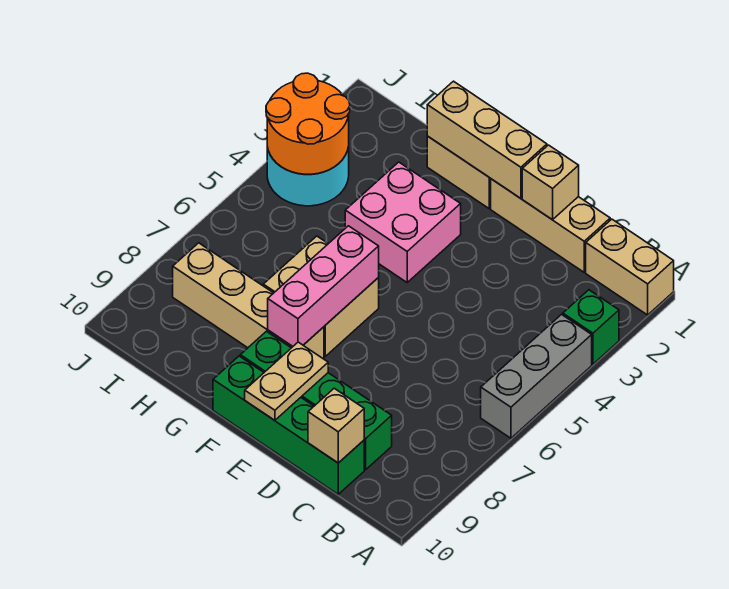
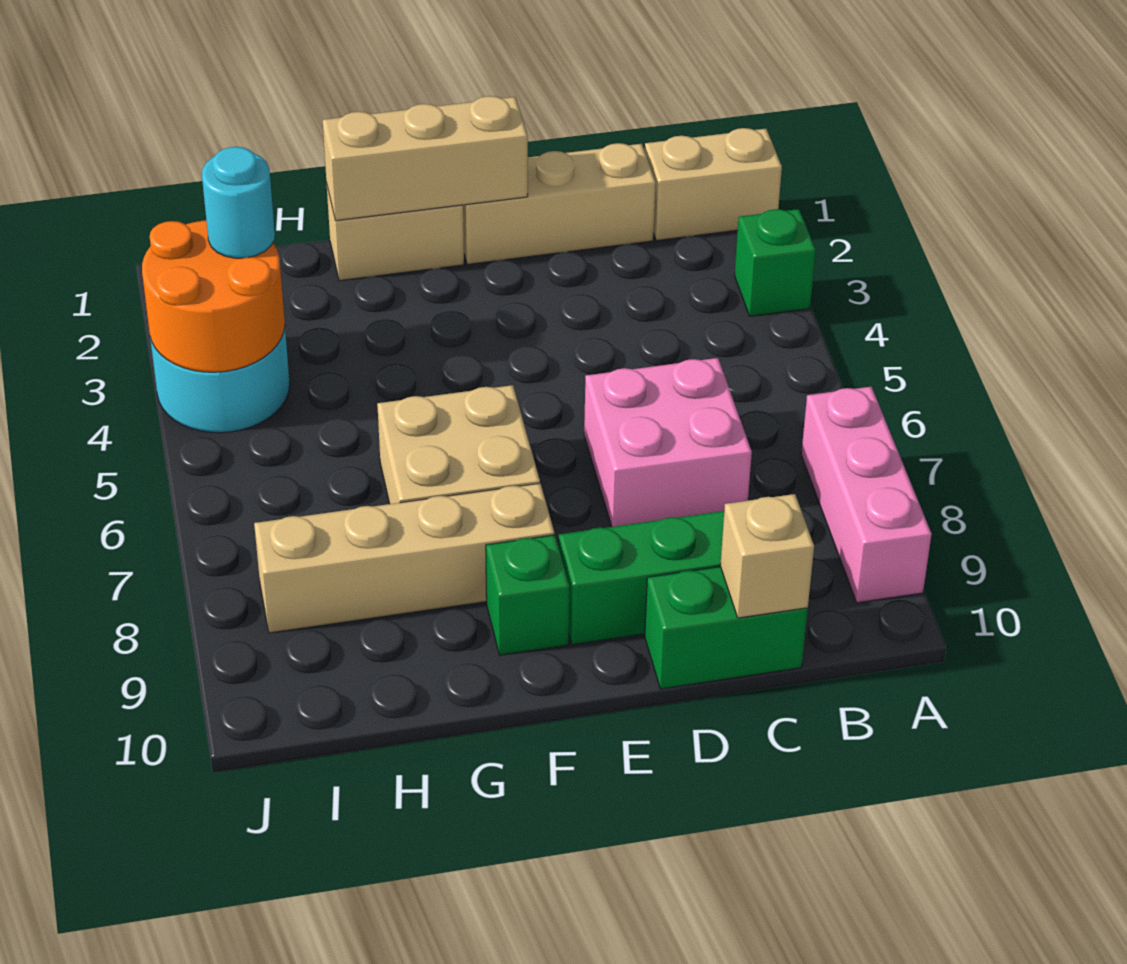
grey brick A4:A6 level 1 -> none
green brick C10:F10 level 1 -> green brick C10:D10 level 1
tan brick D1 level 2 -> none
tan plate E9:E10 level 2 -> none
pink brick F3:G4 level 1 -> pink brick C6:D7 level 1
pink brick F6:F8 level 2 -> pink brick A7:A9 level 1
none -> cyan round brick I3 level 3

